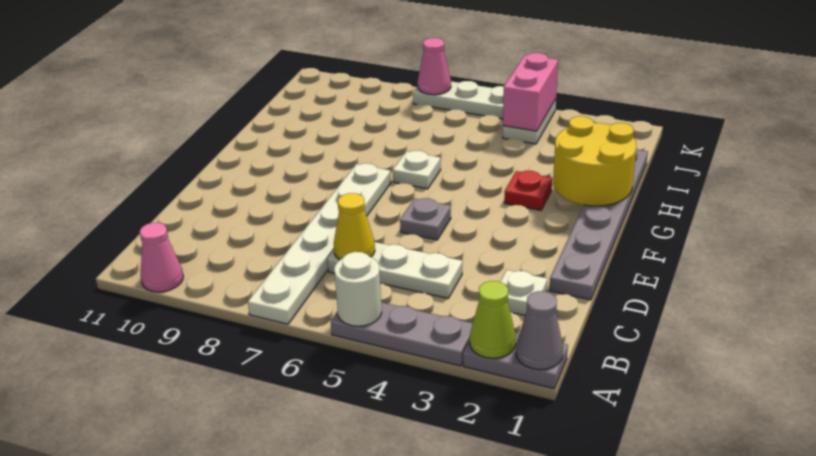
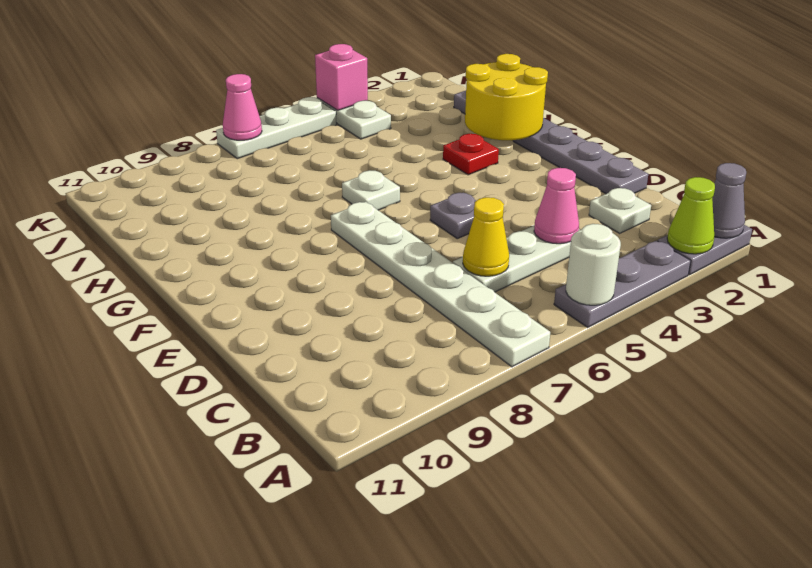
pink cone A10 level 1 -> pink cone C4 level 2
pink brick J4:K4 level 2 -> pink brick K4 level 2

